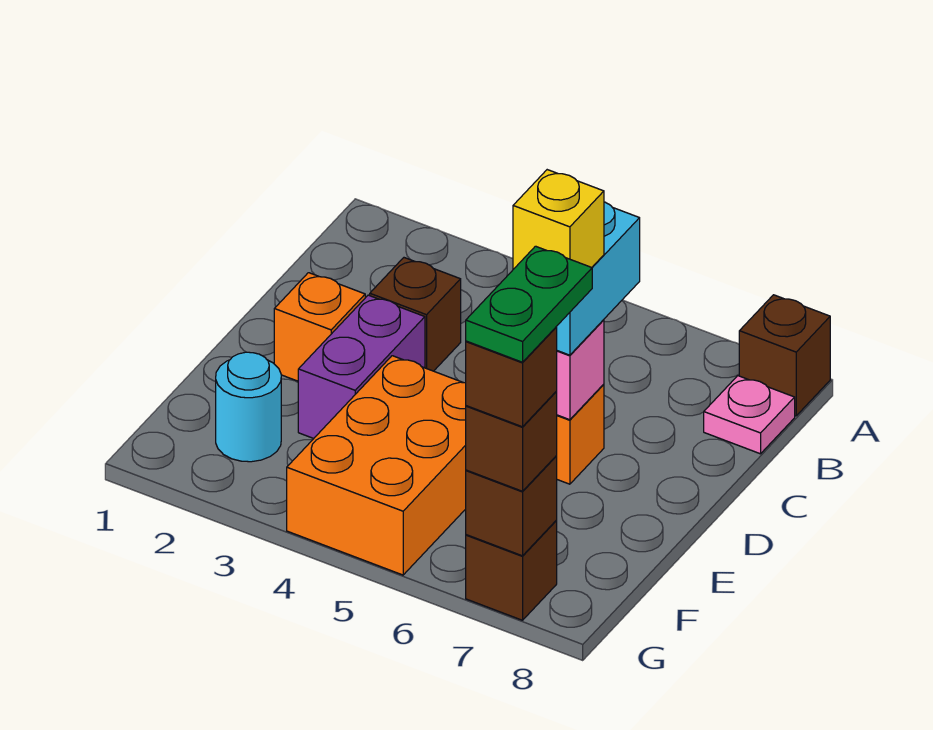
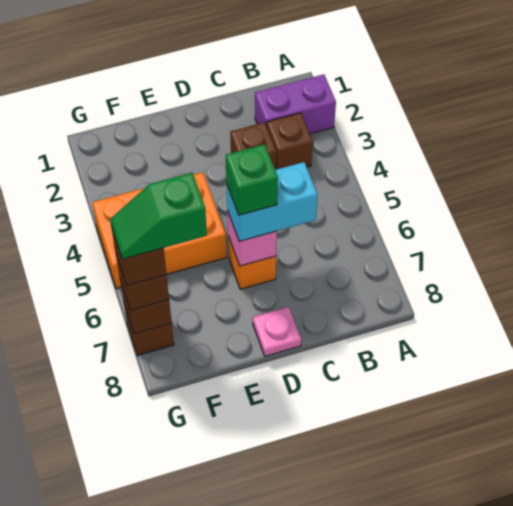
brown brick A8 level 1 -> brown brick B3 level 1
pink plate B8 level 1 -> pink plate D8 level 1
orange brick D2 level 1 -> none
purple brick D3:E3 level 1 -> purple brick A2:B2 level 1
yellow brick D6 level 4 -> green brick D6 level 4
cyan round brick F2 level 1 -> none
green plate F7:G7 level 5 -> green slope F7:G7 level 5 top F

